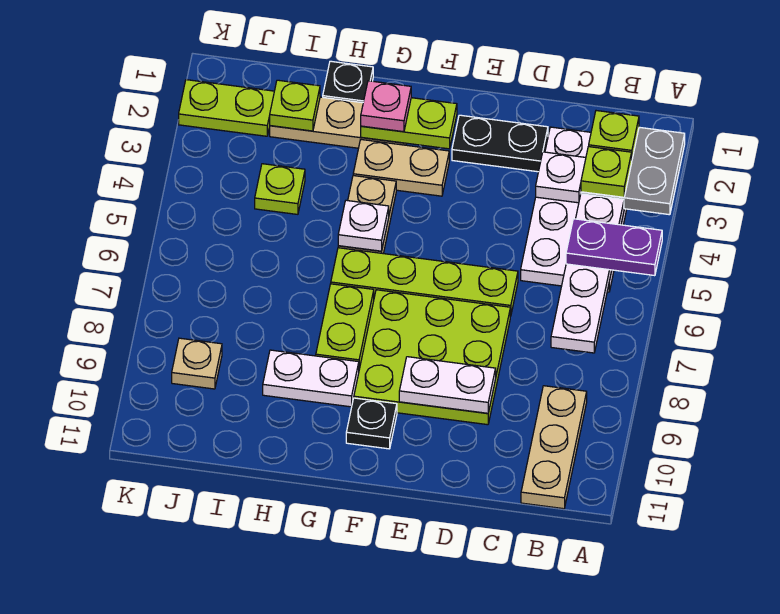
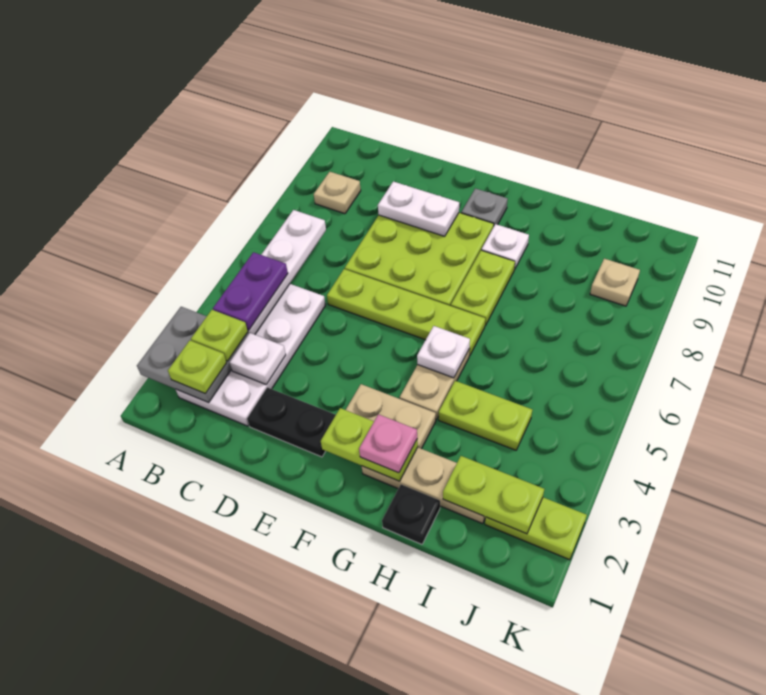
purple plate A5:B5 level 3 -> purple plate B4:B5 level 3
tan plate B9:B11 level 1 -> tan plate B9 level 1
black plate F10 level 1 -> grey plate F10 level 1
white plate G9:H9 level 1 -> white plate G9 level 1
lime plate I2 level 2 -> lime plate I2:J2 level 2
lime plate I4 level 1 -> lime plate H4:I4 level 1

